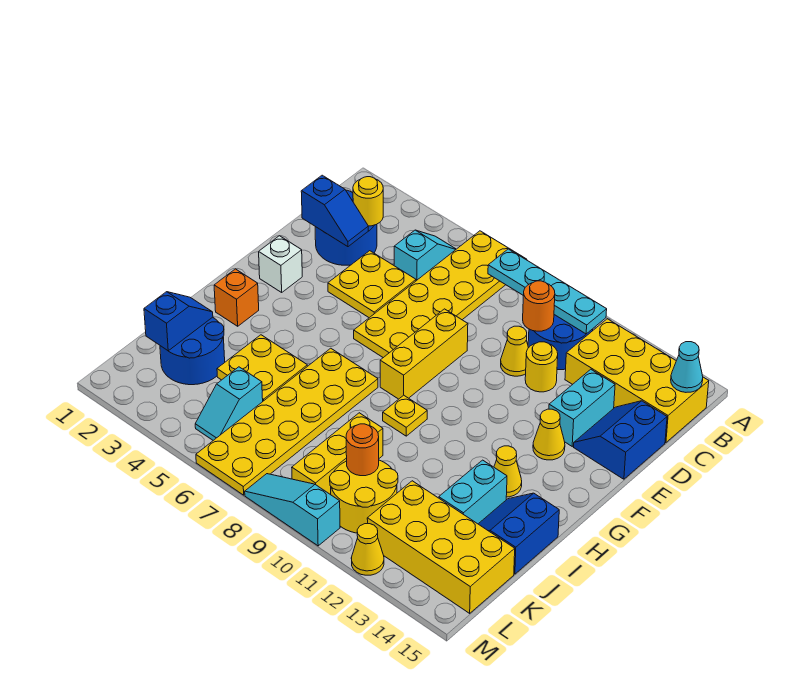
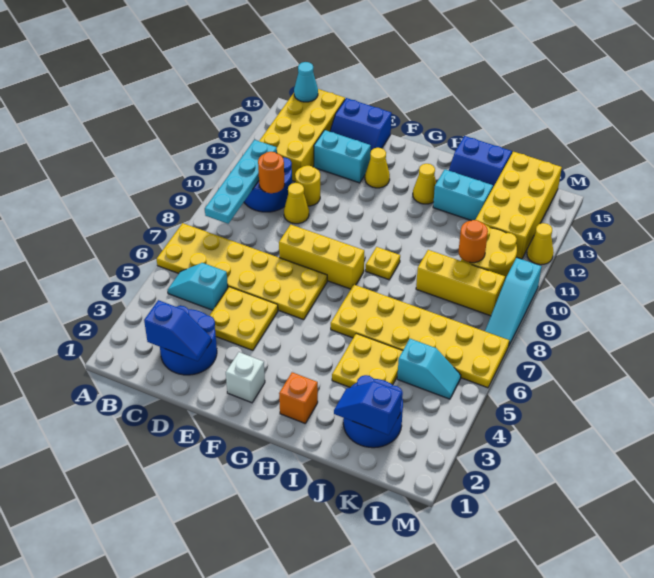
yellow round brick C3 level 2 -> none
blue slope D2:D3 level 2 top 2 -> blue slope C2:D2 level 2 top C

